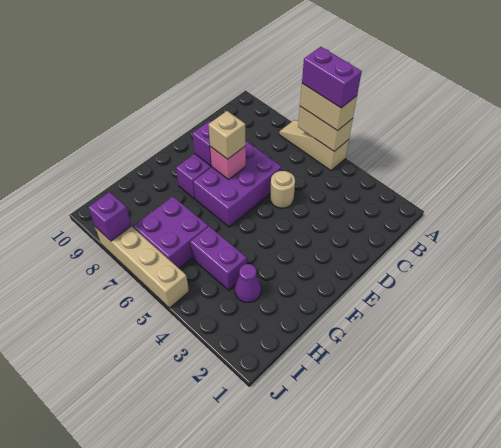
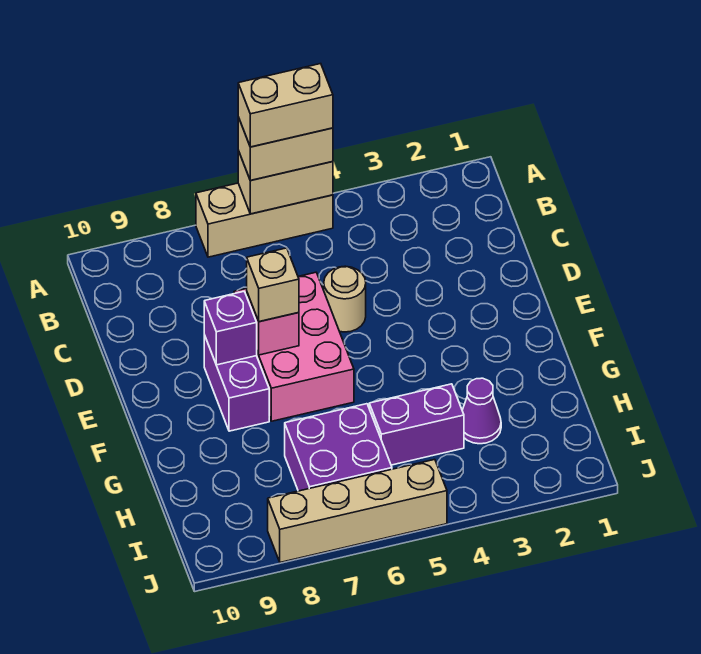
tan slope A5:A7 level 1 top 5 -> tan brick A5:A7 level 1
purple brick A5:A6 level 4 -> tan brick A5:A6 level 4
purple brick D6:F7 level 1 -> pink brick D6:F7 level 1
purple brick J8 level 2 -> none

